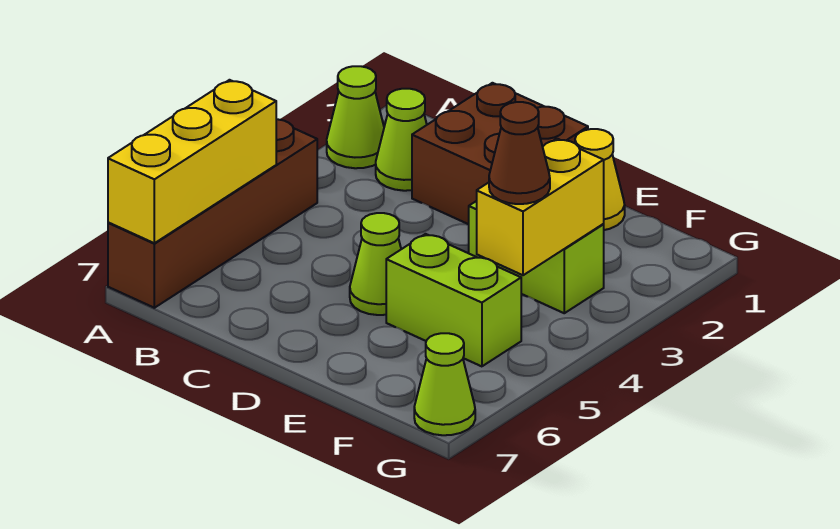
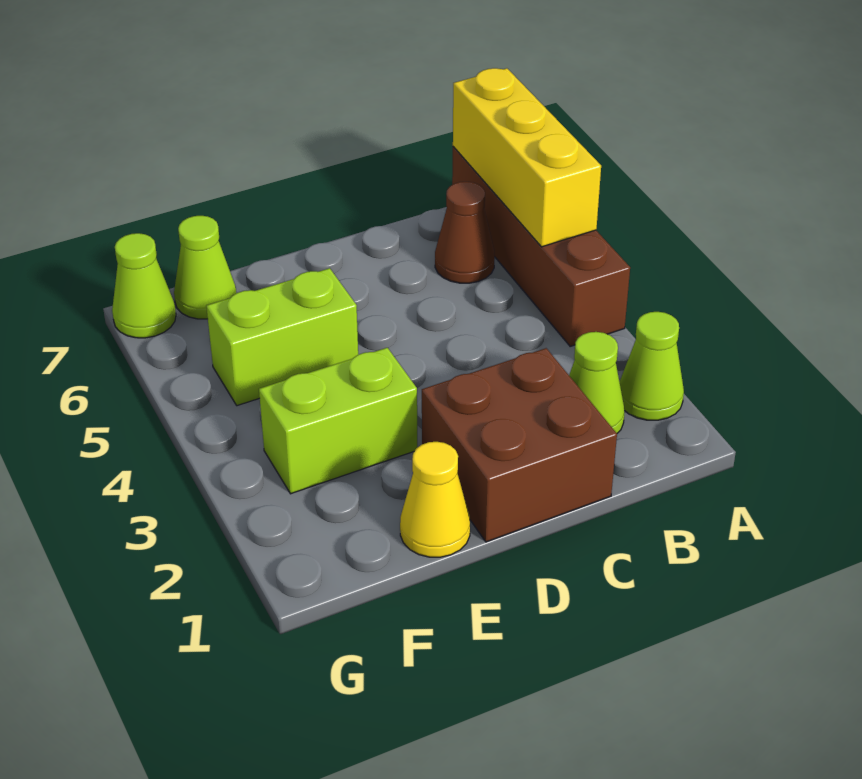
lime cone D5 level 1 -> lime cone F7 level 1
yellow brick F3:F4 level 2 -> none
brown cone F4 level 3 -> brown cone B6 level 1

